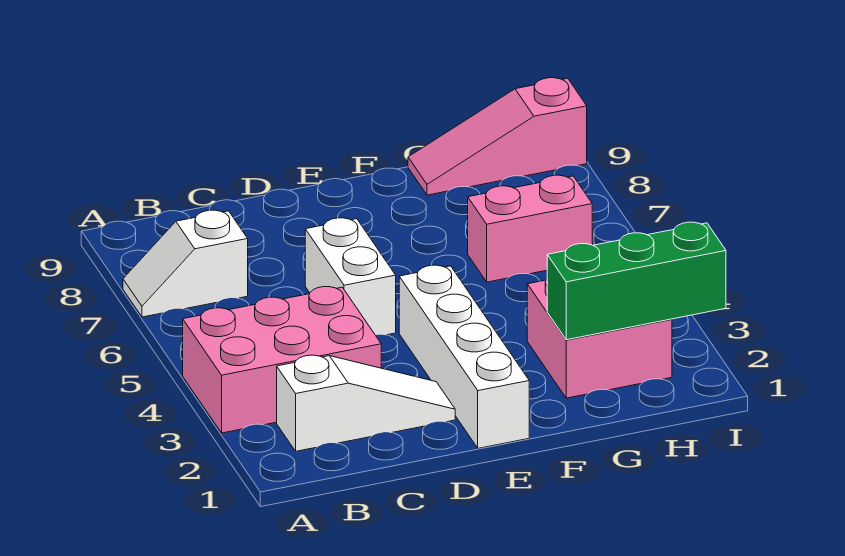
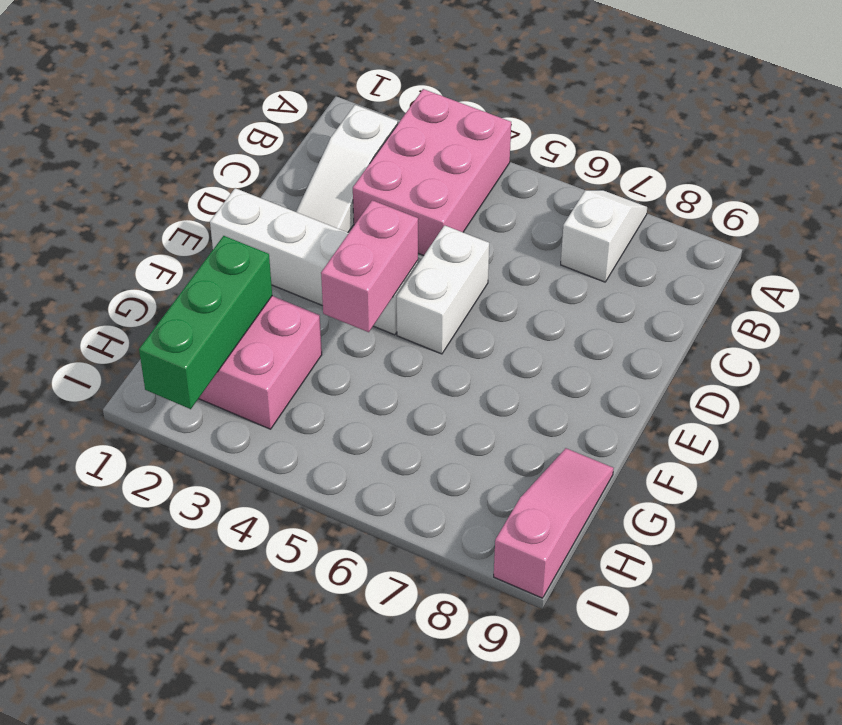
white brick D5:D6 level 1 -> white brick D5:E5 level 1
pink brick G6:H6 level 1 -> pink brick E4:F4 level 2

